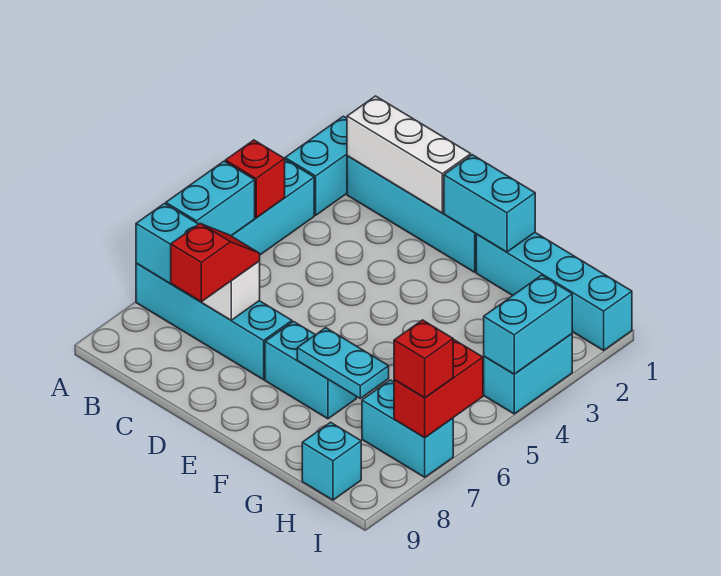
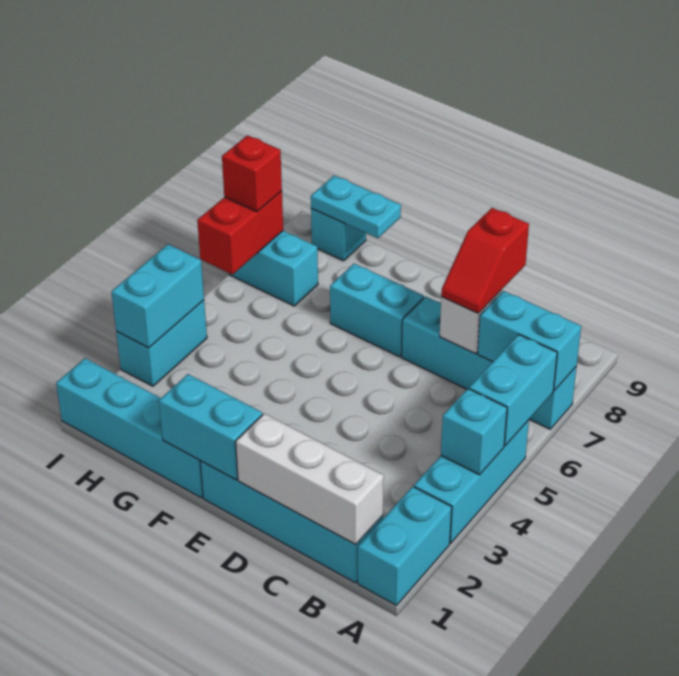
red brick A4 level 2 -> cyan brick A4 level 2
cyan plate F7:G7 level 2 -> cyan plate G9:H9 level 2

